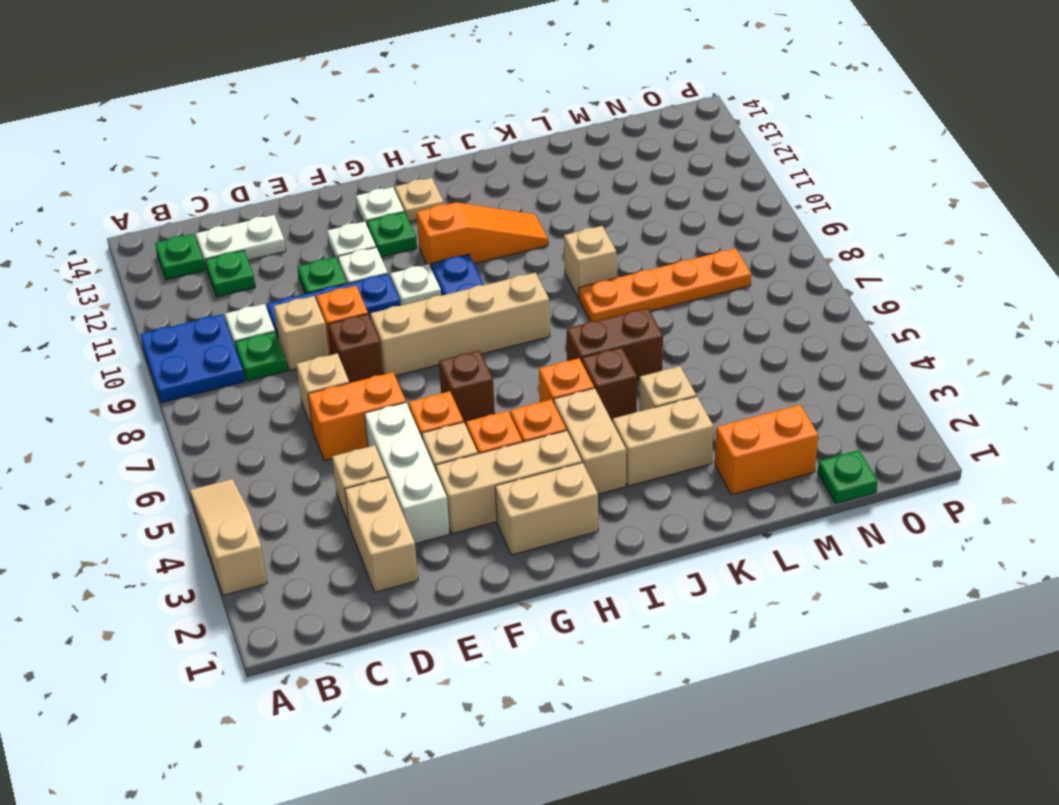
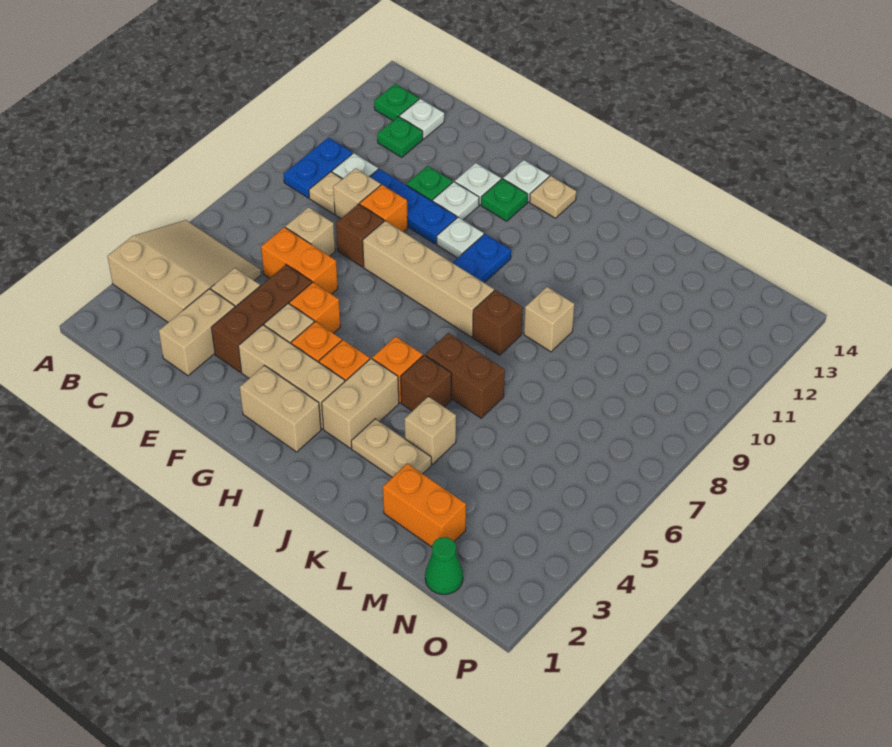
tan slope A3:A5 level 1 top 3 -> tan slope A3:C5 level 1 top 3
blue plate A9:B10 level 1 -> blue plate B9:B10 level 1
green plate C9 level 1 -> tan plate C9 level 1
white plate C13:D13 level 1 -> white plate C13 level 1
white brick E3:E5 level 1 -> brown brick E3:E5 level 1
brown brick G6 level 1 -> brown brick J8 level 1
orange slope H11:J11 level 1 top H -> none
tan brick J3:K3 level 1 -> tan plate J3:K3 level 1
orange plate K8:N8 level 1 -> none
green plate N1 level 1 -> green cone N1 level 1

